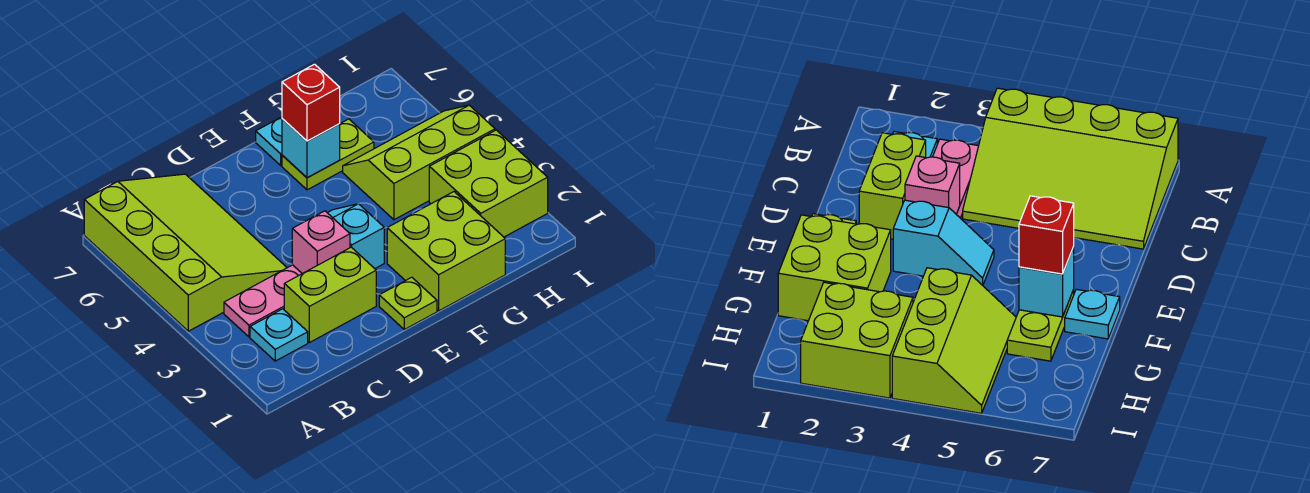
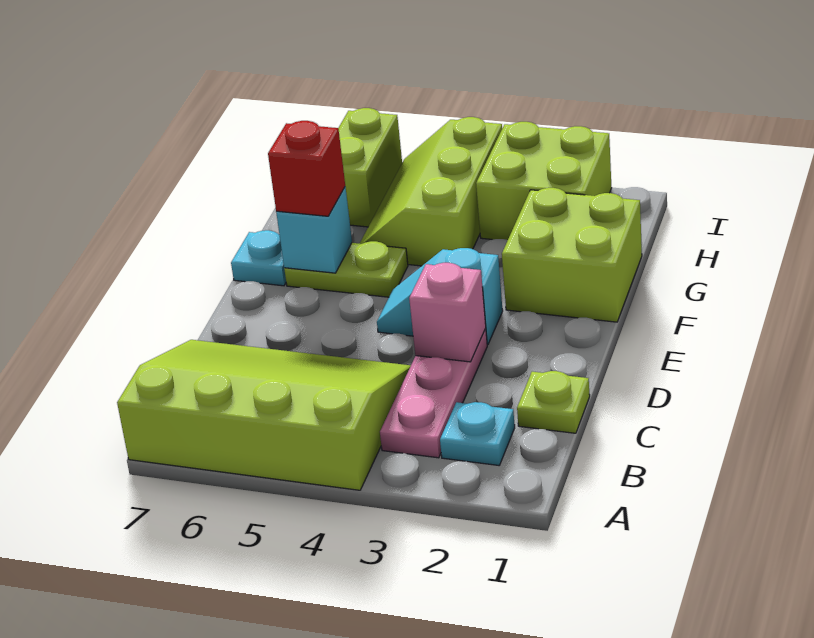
lime brick C2:D2 level 1 -> lime brick H6:I6 level 1
lime plate E1 level 1 -> lime plate C1 level 1
lime plate F6:G6 level 1 -> lime plate F5:F6 level 1

